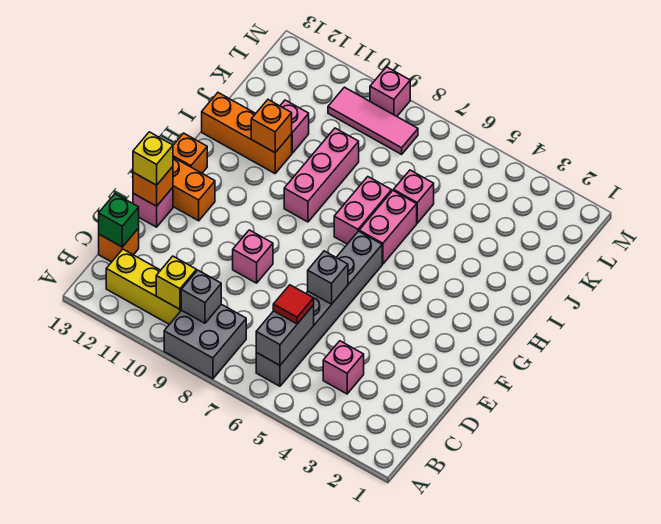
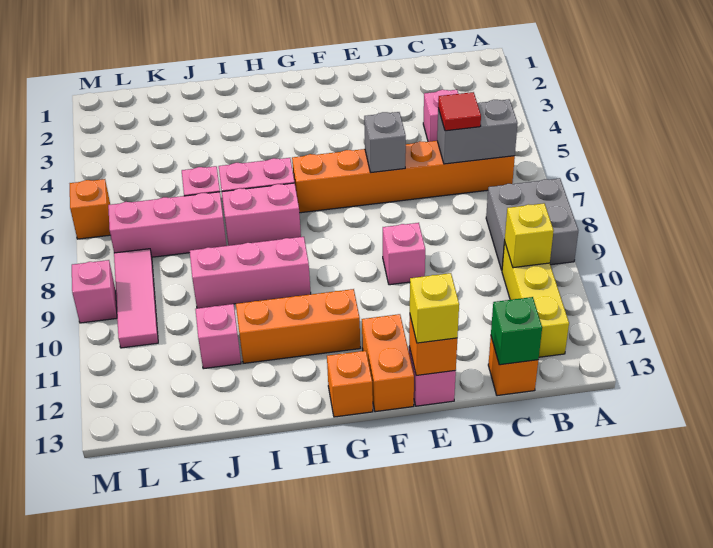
grey brick B6:G6 level 1 -> orange brick B6:G6 level 1
grey brick B9 level 2 -> none
orange brick I11:I13 level 1 -> orange brick G11:I11 level 1
orange brick I11 level 2 -> orange brick M6 level 1
none -> pink brick J7:L7 level 1

